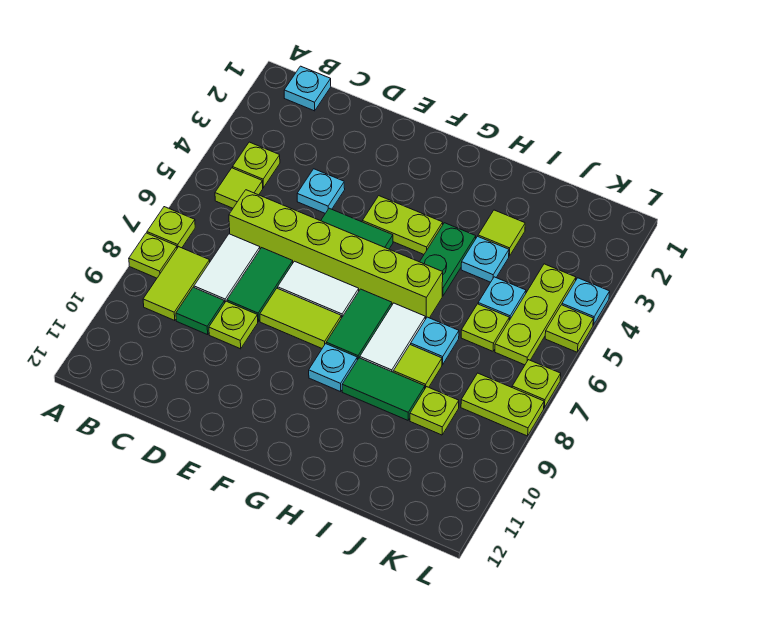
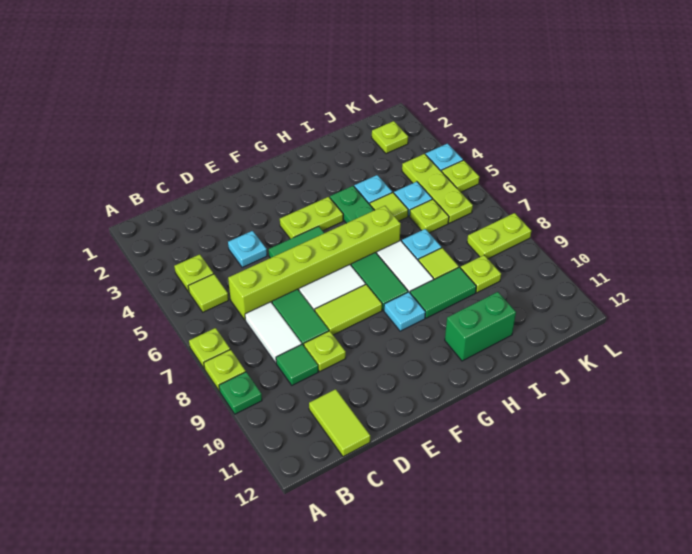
none -> green plate A9 level 1
cyan plate B1 level 1 -> none
lime tile B8:B9 level 1 -> lime tile C11:C12 level 1
none -> green brick H11:I11 level 1
lime tile I3 level 1 -> lime tile I5 level 1
lime plate L7 level 1 -> lime plate K2 level 1

